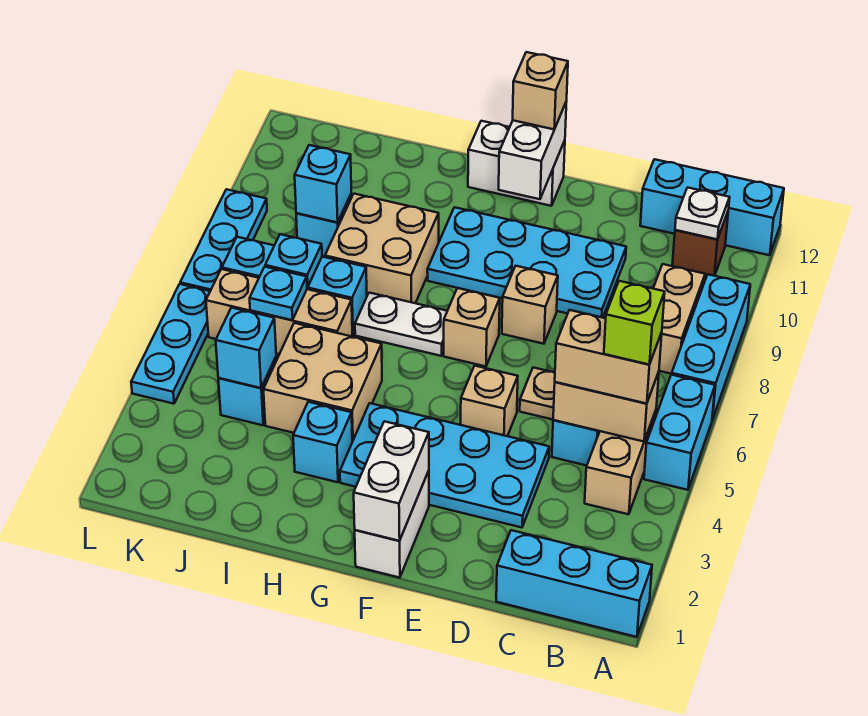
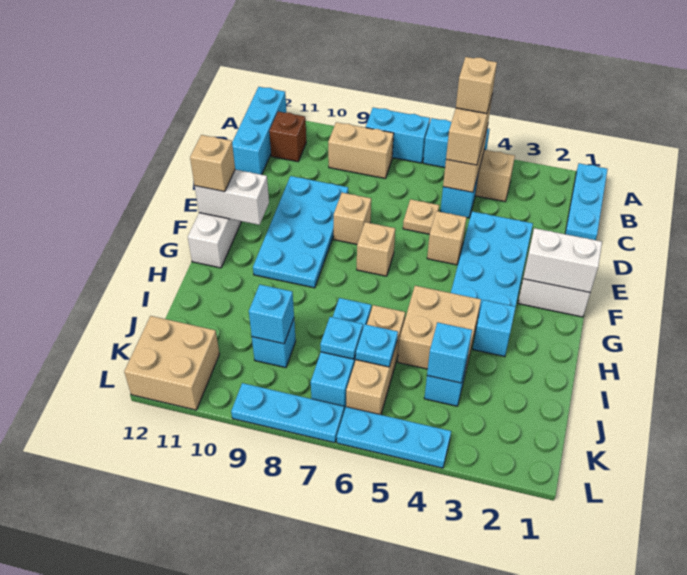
cyan brick A1:C1 level 1 -> cyan plate A1:C1 level 1
cyan brick A7:A9 level 1 -> cyan brick A7:A8 level 1
lime brick B5 level 4 -> tan brick B5 level 4
white plate B11 level 2 -> none
white plate G7:H7 level 1 -> none
tan brick H8:I9 level 1 -> tan brick K11:L12 level 1

